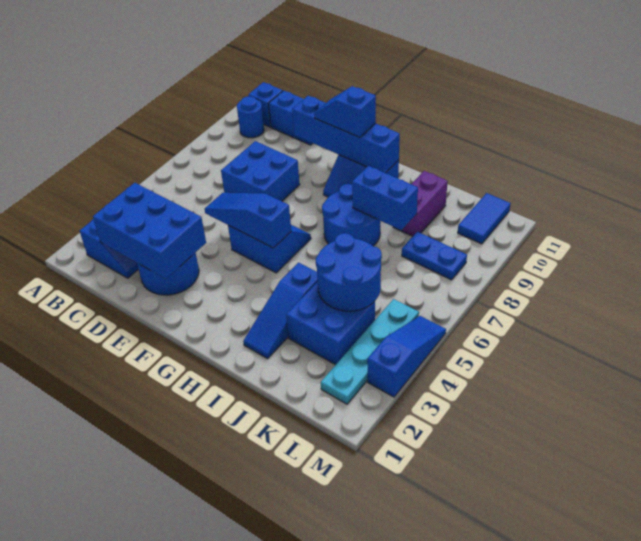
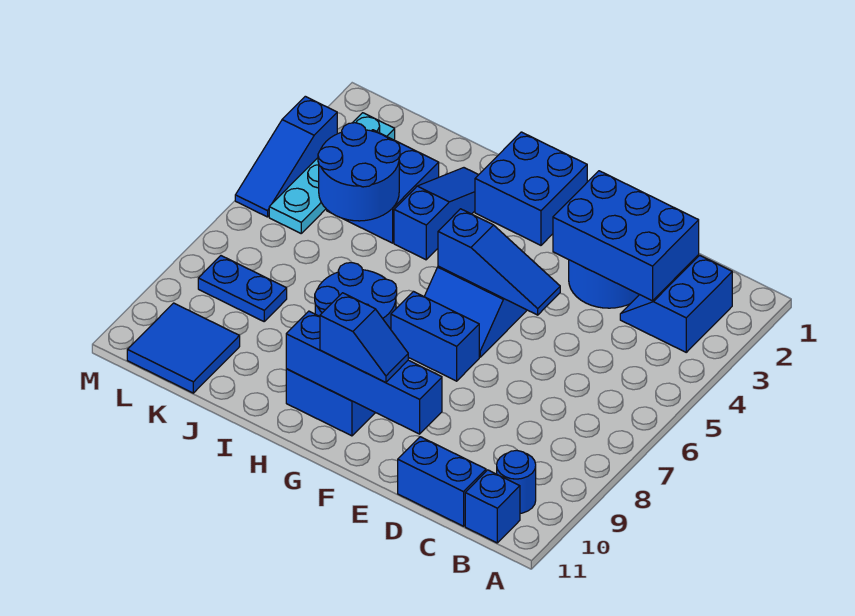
blue brick D7:E8 level 1 -> blue brick G1:H2 level 1
blue brick I8:J8 level 2 -> blue brick F7:G7 level 1
purple brick J9:J10 level 1 -> none
blue tile L10:L11 level 1 -> blue tile K10:L11 level 1

